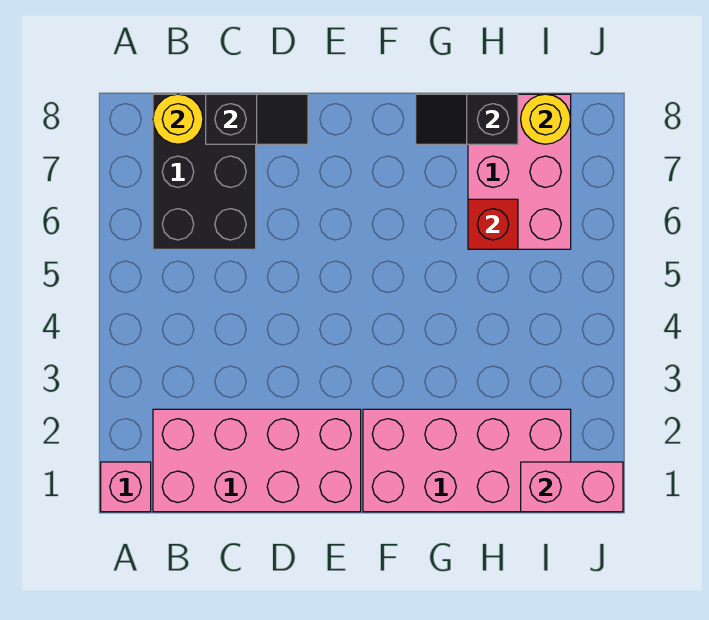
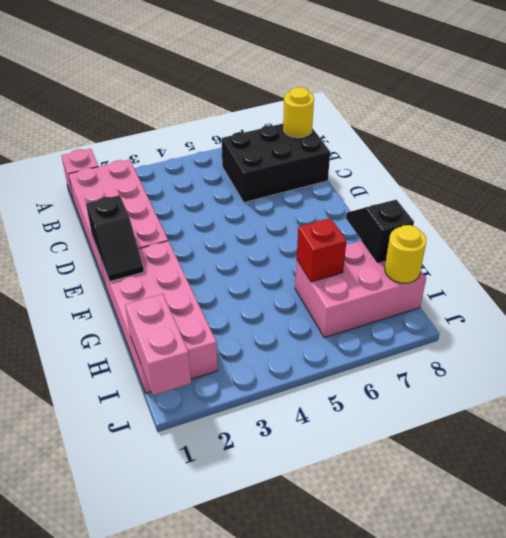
black slope C8:D8 level 2 top C -> black slope E1:F1 level 2 top E

